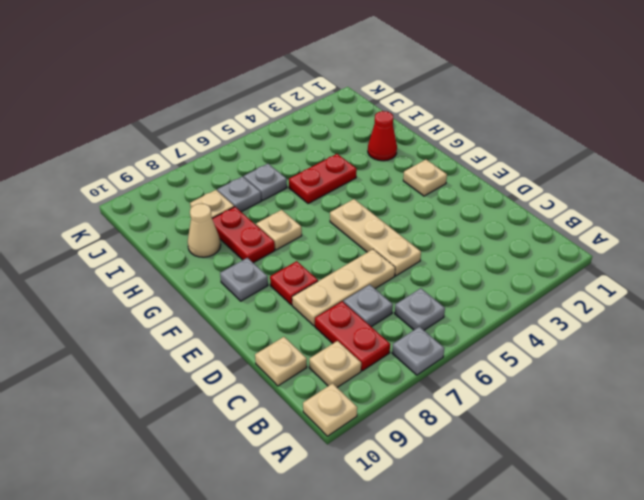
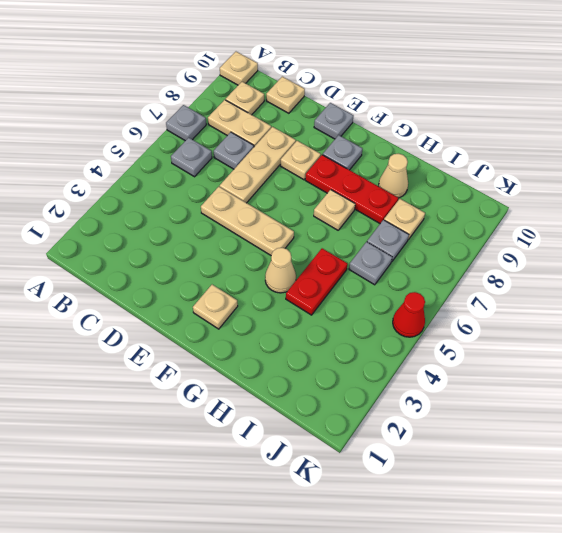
red plate B8:C8 level 1 -> tan plate B8:C8 level 1
red plate E8 level 1 -> tan plate E8 level 1
none -> grey plate E10 level 1
none -> tan cone G4 level 1
red plate G8:H8 level 1 -> red plate F8:H8 level 1
red cone H2 level 1 -> red cone K5 level 1

